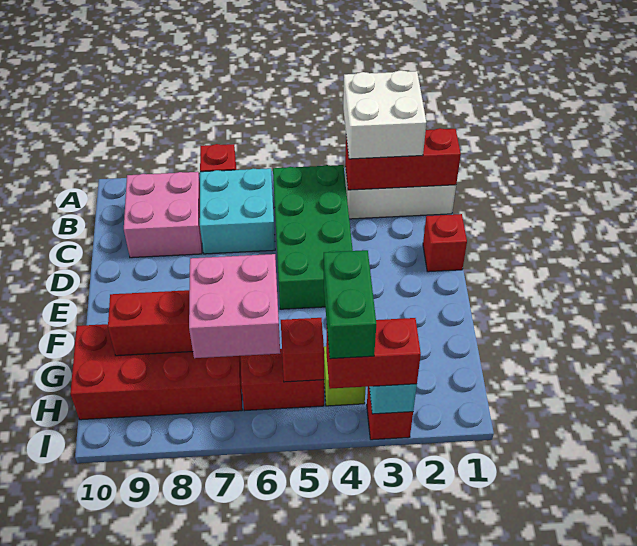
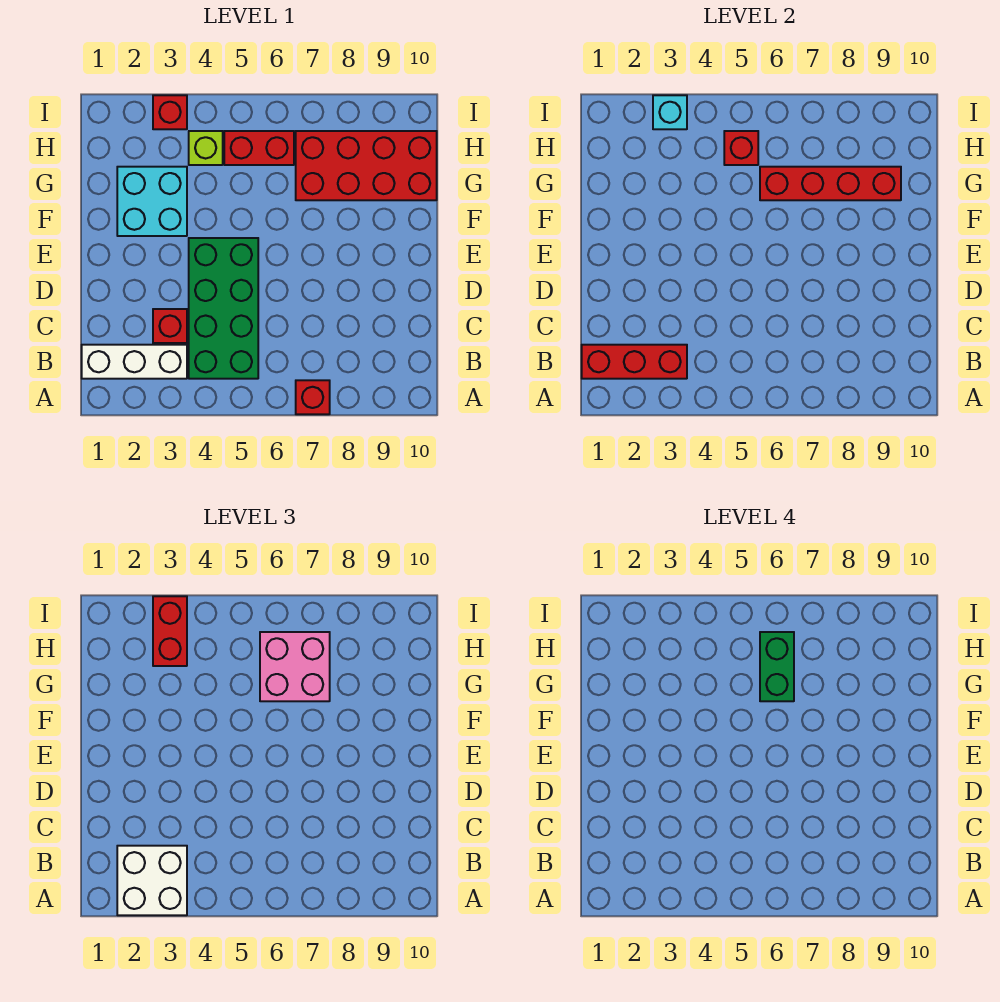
cyan brick B6:C7 level 1 -> cyan brick F2:G3 level 1
pink brick B8:C9 level 1 -> none
red brick D1 level 1 -> red brick C3 level 1
green brick H4:I4 level 4 -> green brick G6:H6 level 4
red brick I3:I4 level 3 -> red brick H3:I3 level 3

